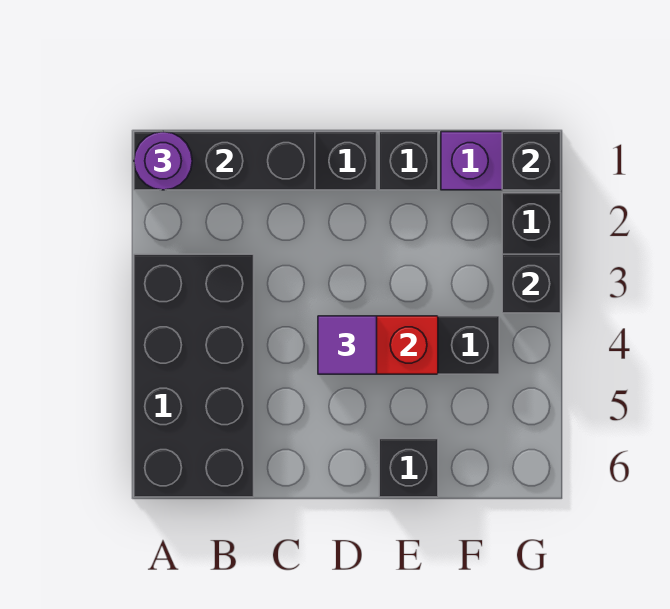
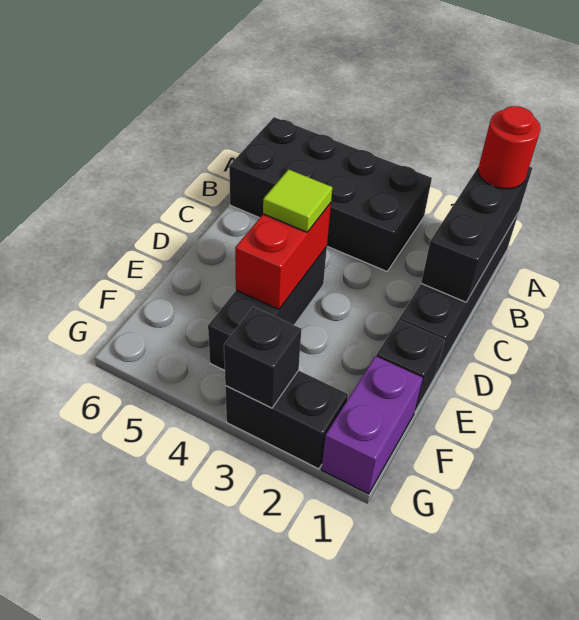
purple round brick A1 level 3 -> red round brick A1 level 3
purple tile D4 level 3 -> lime tile D4 level 3
black brick E6 level 1 -> none
black brick G1 level 2 -> none

